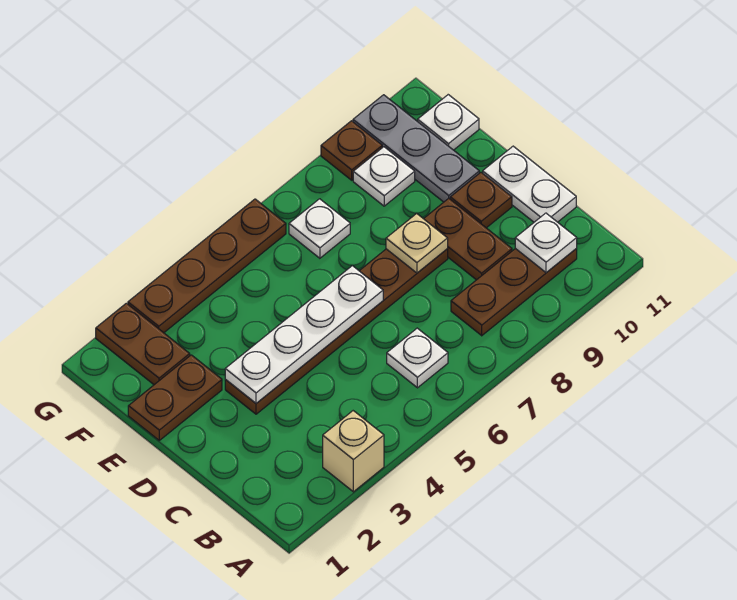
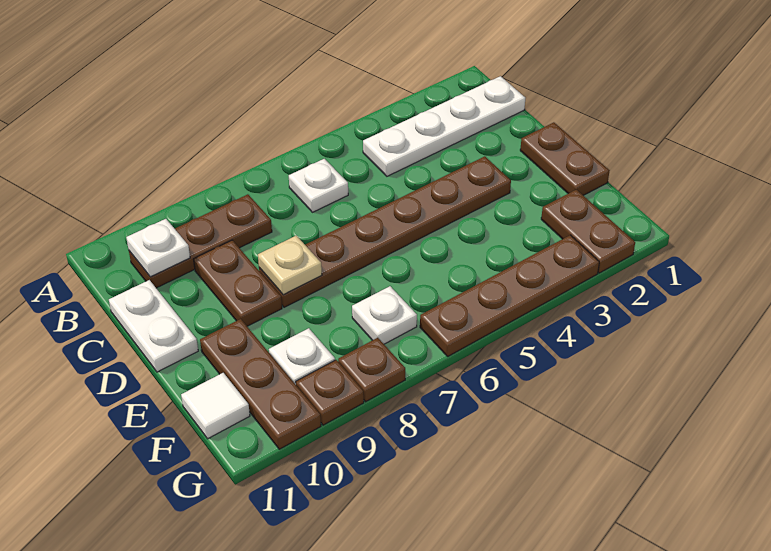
tan brick A3 level 1 -> none
white plate D3:D6 level 2 -> white plate B1:B4 level 1
brown plate D10 level 1 -> brown plate G8 level 1
brown plate E1:E2 level 1 -> brown plate D1:E1 level 1
grey plate E10:G10 level 1 -> brown plate E10:G10 level 1
white plate F11 level 1 -> white tile F11 level 1

